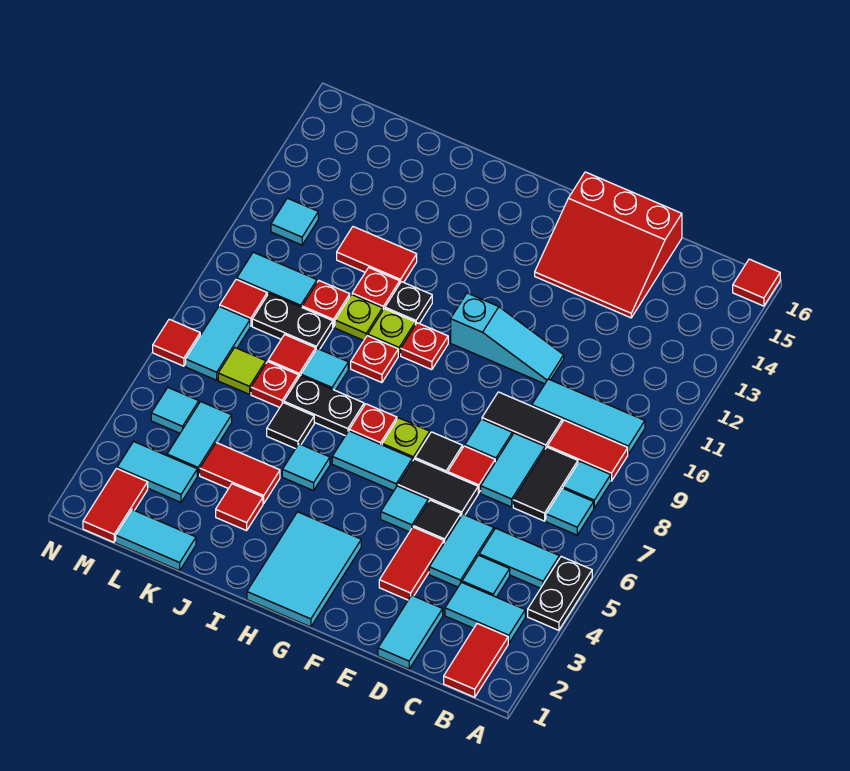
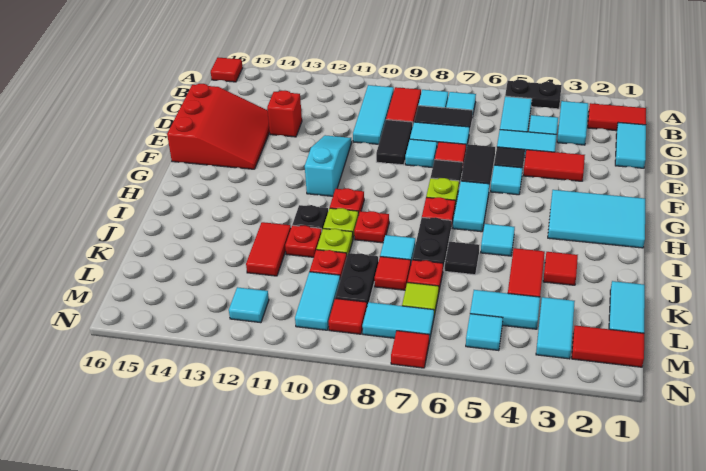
cyan tile D1:D2 level 1 -> cyan tile C1:D1 level 1
none -> red brick D13 level 1

